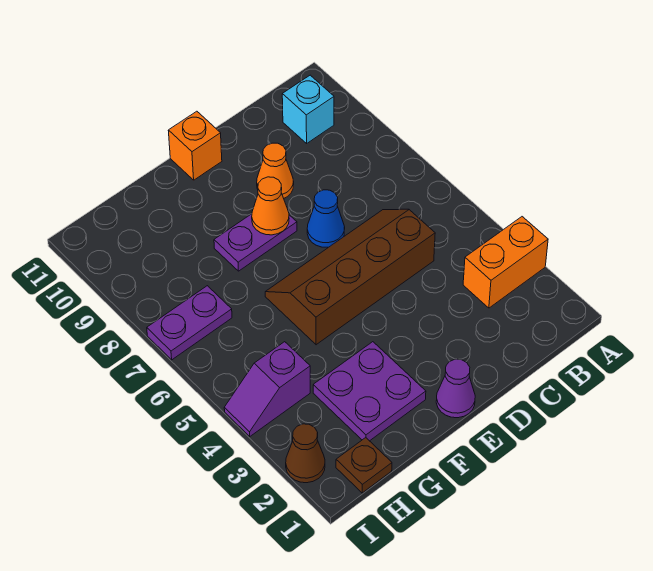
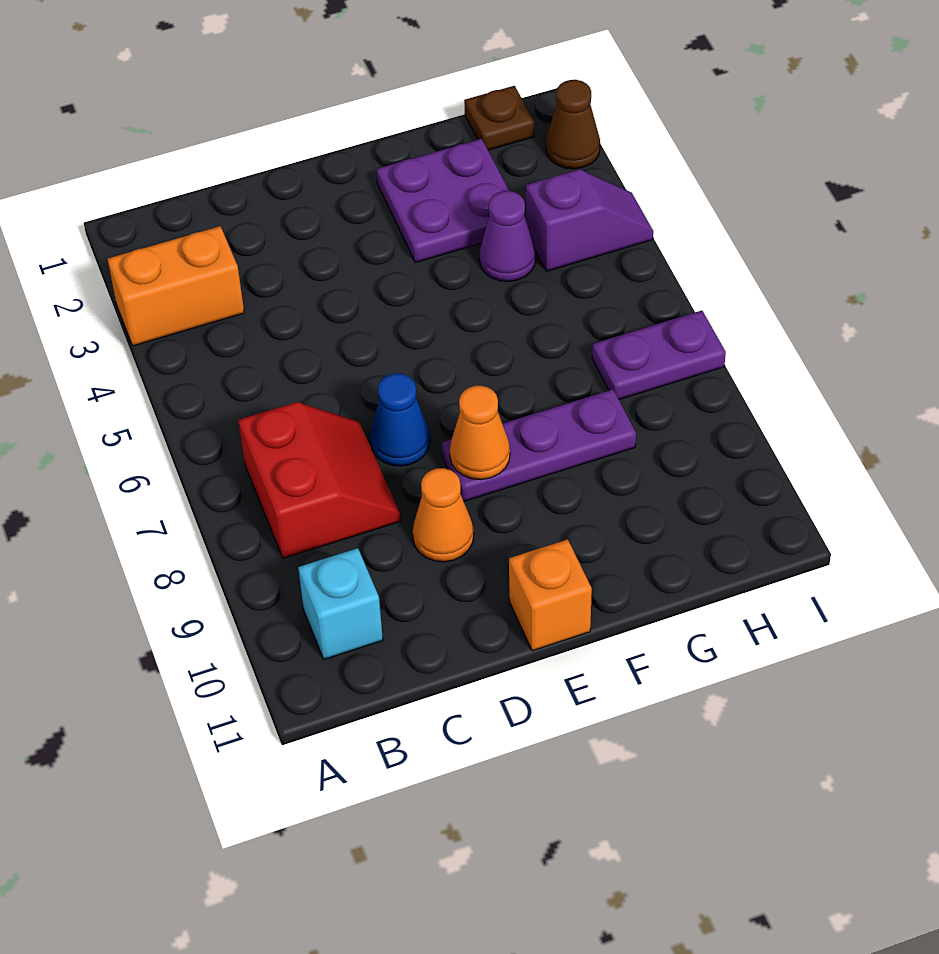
none -> red slope B7:C8 level 1 top B
brown slope C5:F6 level 1 top 5 -> none
purple cone E1 level 1 -> purple cone G4 level 1
purple plate E8:F8 level 1 -> purple plate E8:G8 level 1

